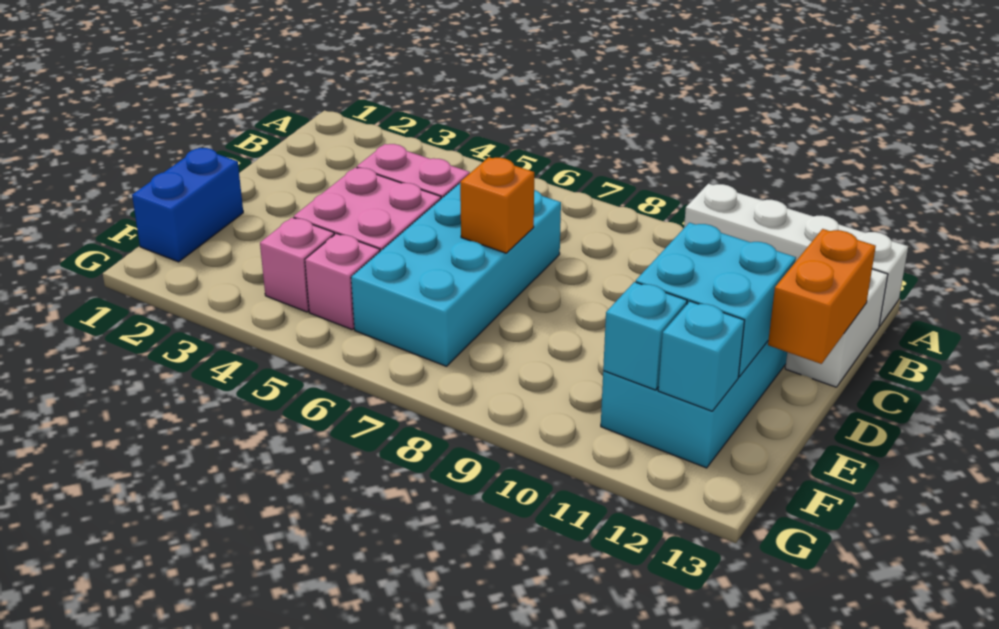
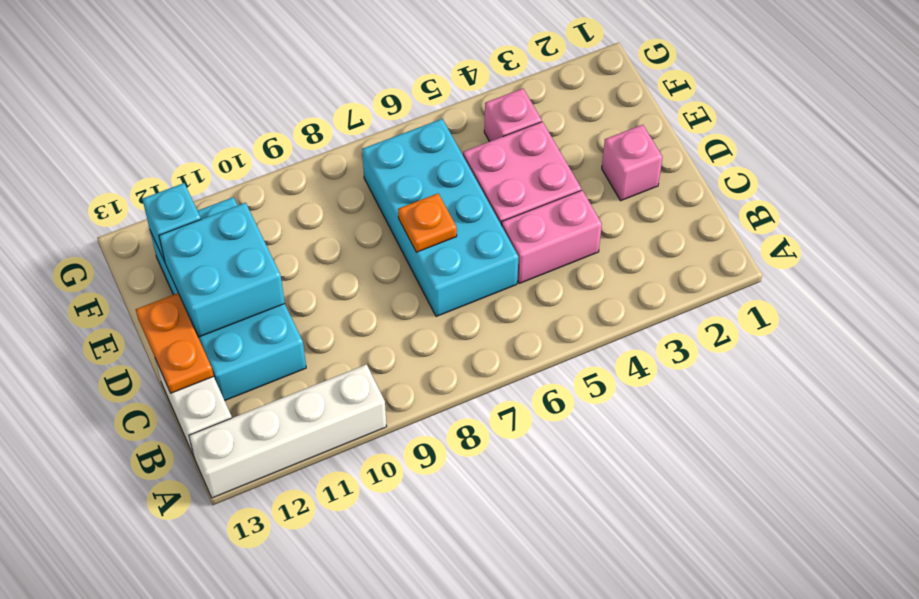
orange brick C13:D13 level 2 -> orange plate C13:D13 level 2
orange brick D7 level 2 -> orange plate D7 level 2
blue brick E1:F1 level 1 -> none
pink brick F5 level 1 -> pink brick D2 level 1
cyan brick F11 level 2 -> none

